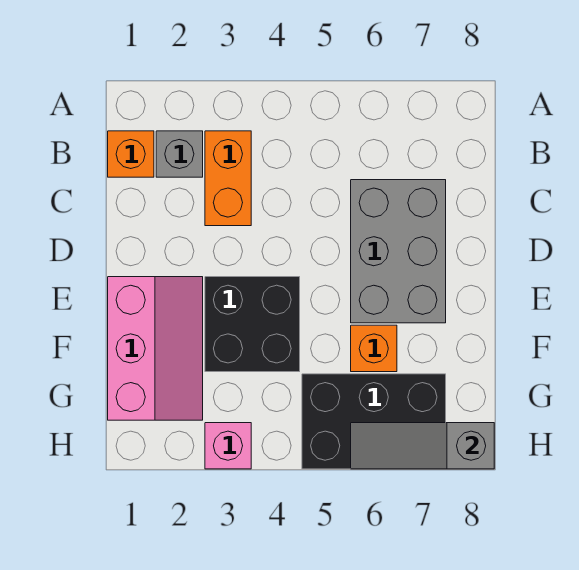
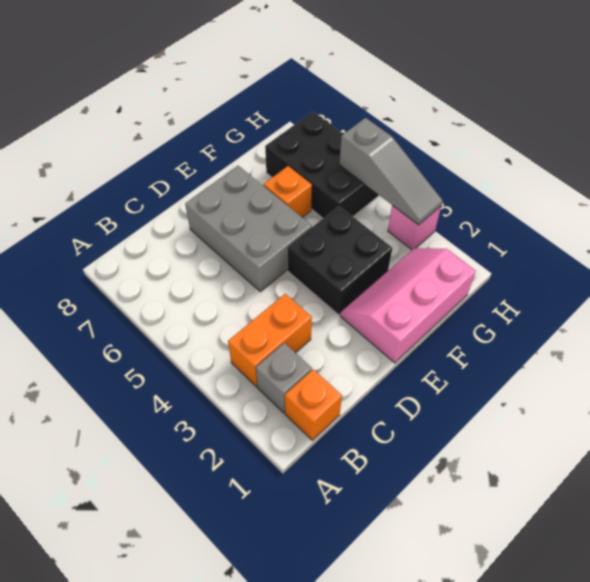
grey brick C6:E7 level 1 -> grey brick D5:E7 level 1
grey slope H6:H8 level 2 top 8 -> grey slope H3:H5 level 2 top 5

